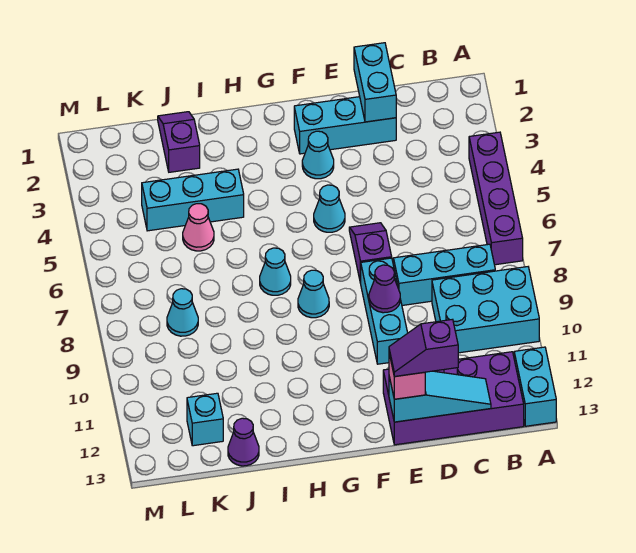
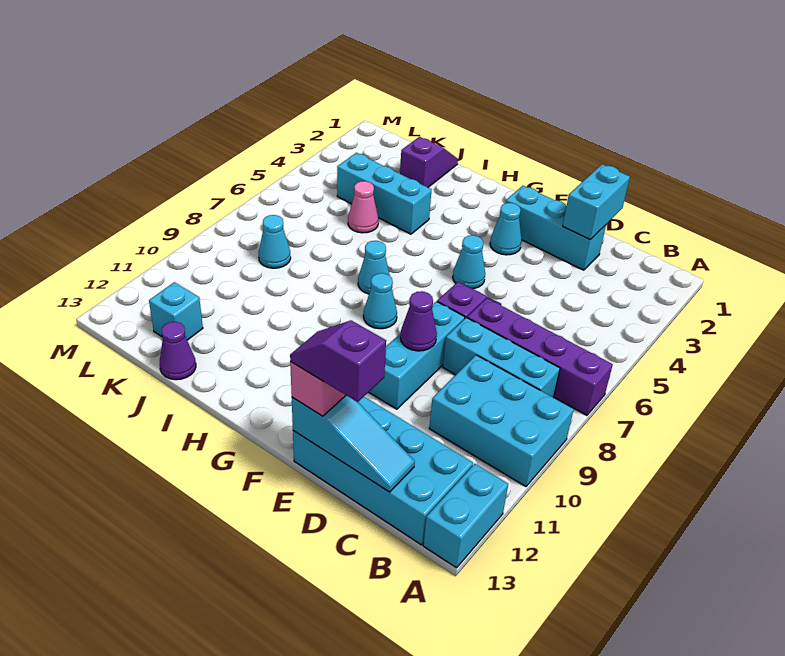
purple brick A4:A7 level 1 -> purple brick A7:D7 level 1
purple brick B12:E13 level 1 -> cyan brick B12:E13 level 1

